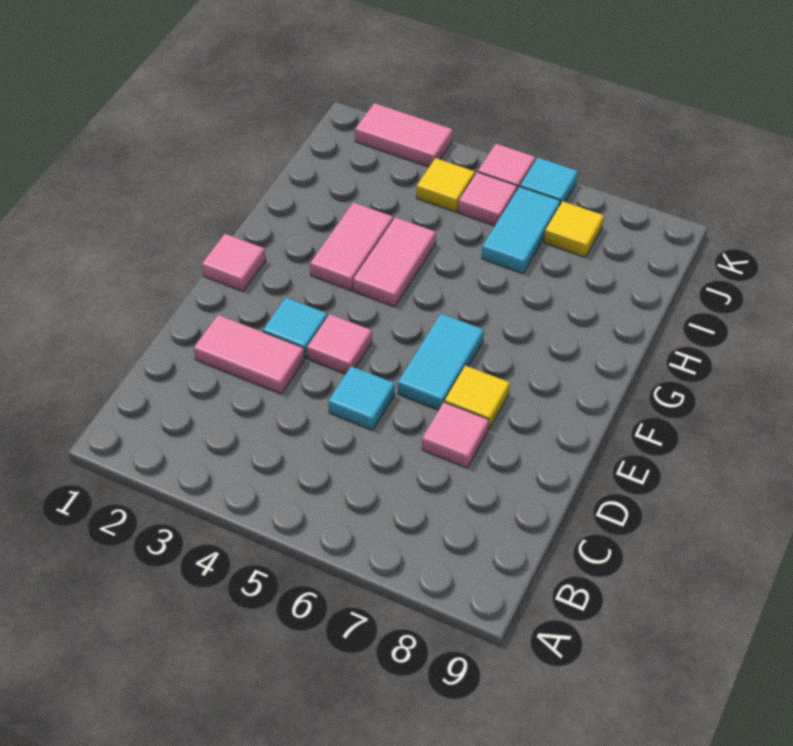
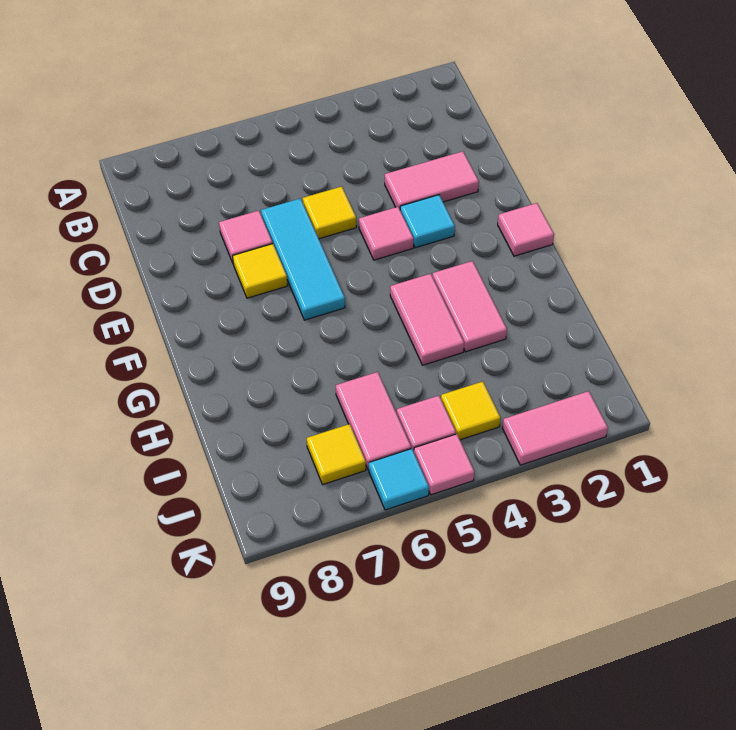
cyan tile D5 level 1 -> yellow tile D5 level 1
cyan tile E6:F6 level 1 -> cyan tile D6:F6 level 1
cyan tile I6:J6 level 1 -> pink tile I6:J6 level 1

